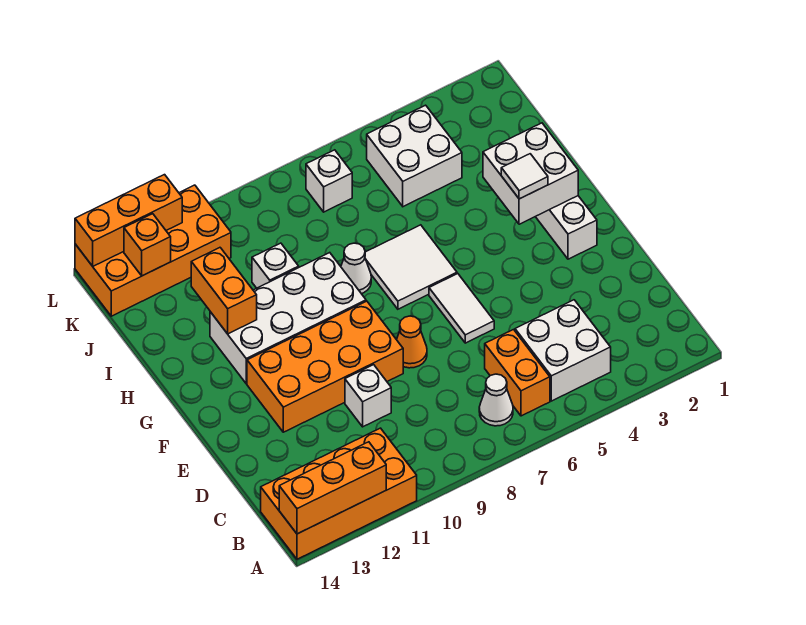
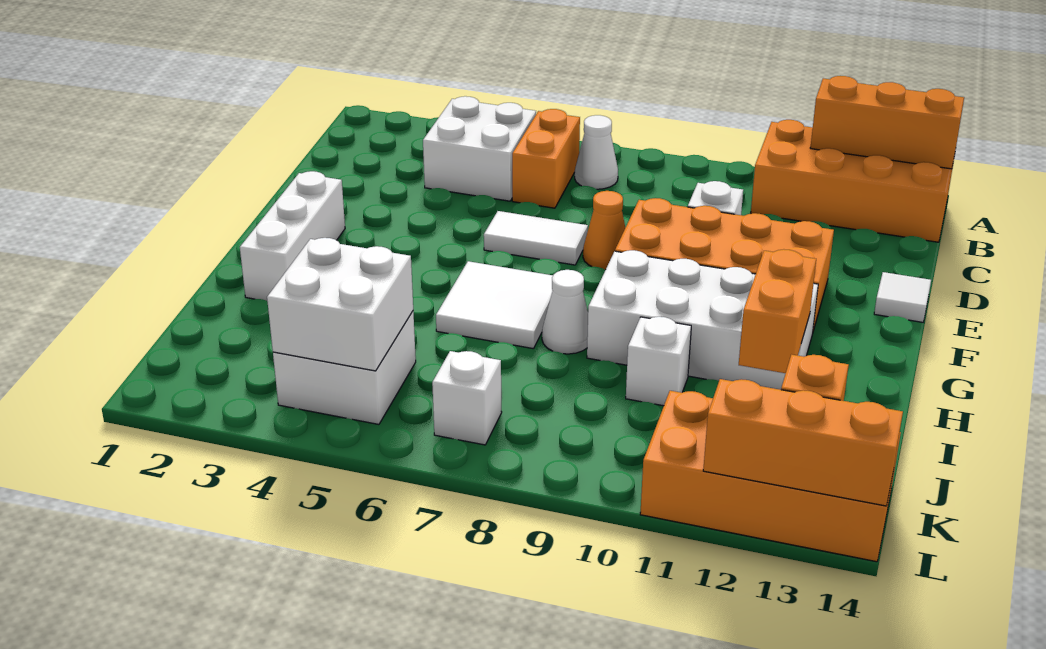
white tile E6:F6 level 1 -> white tile E6:E7 level 1
white brick G2:H3 level 2 -> white brick J4:K5 level 2
white tile G3 level 3 -> white tile E14 level 1

